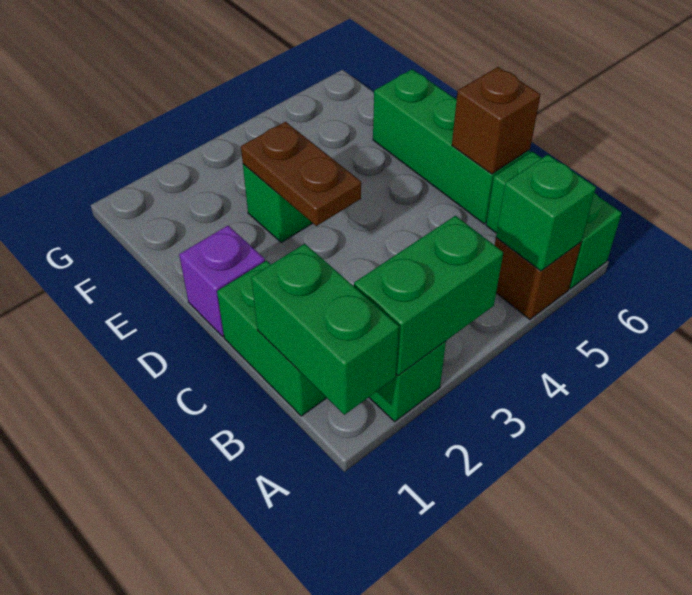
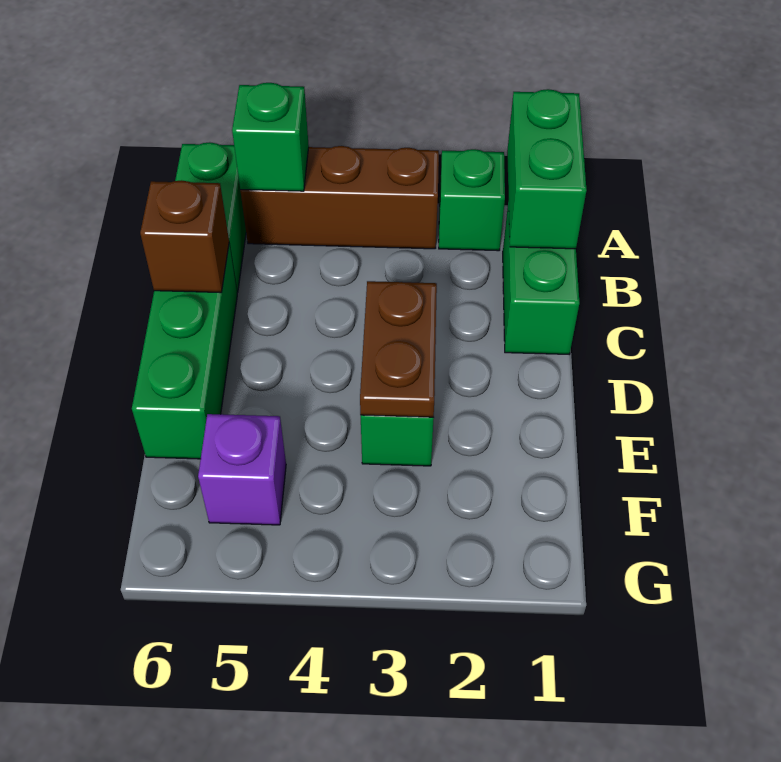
green brick A2:A3 level 2 -> none
brown brick A5 level 1 -> brown brick A3:A5 level 1
purple brick D1 level 1 -> purple brick F5 level 1

